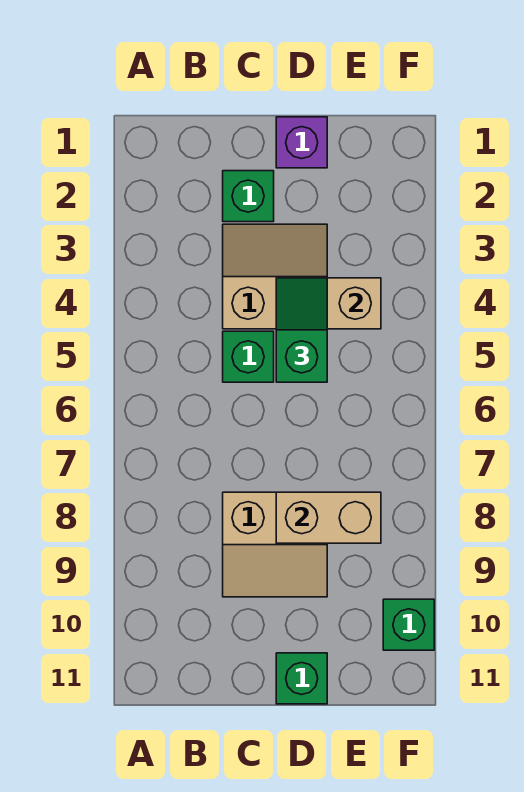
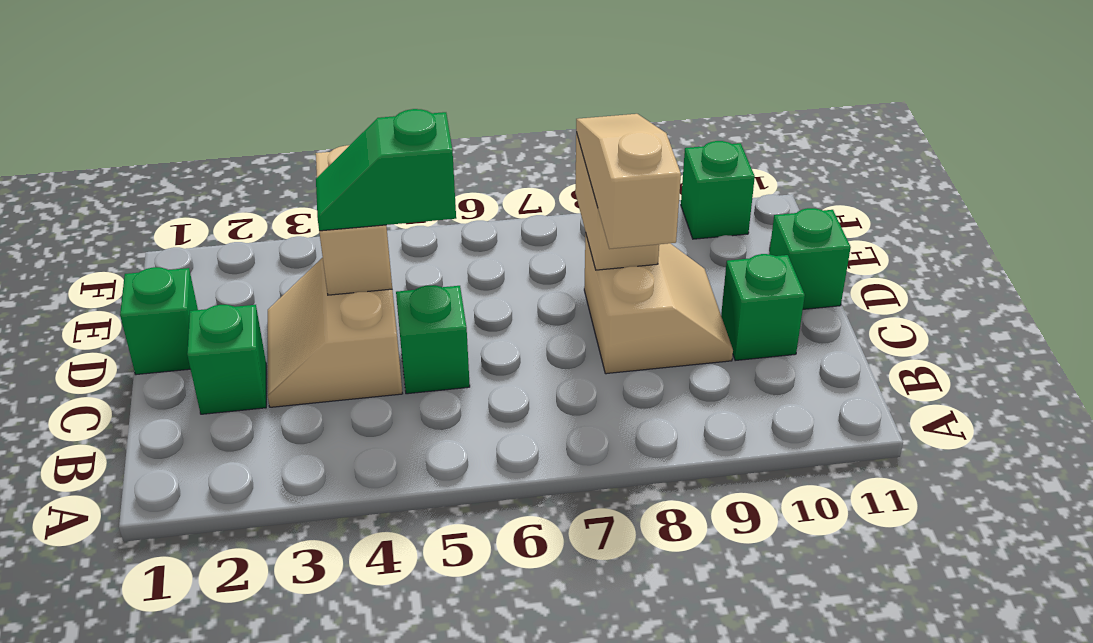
none -> tan slope C8:E8 level 3 top C
none -> green brick C10 level 1
purple brick D1 level 1 -> green brick D1 level 1

